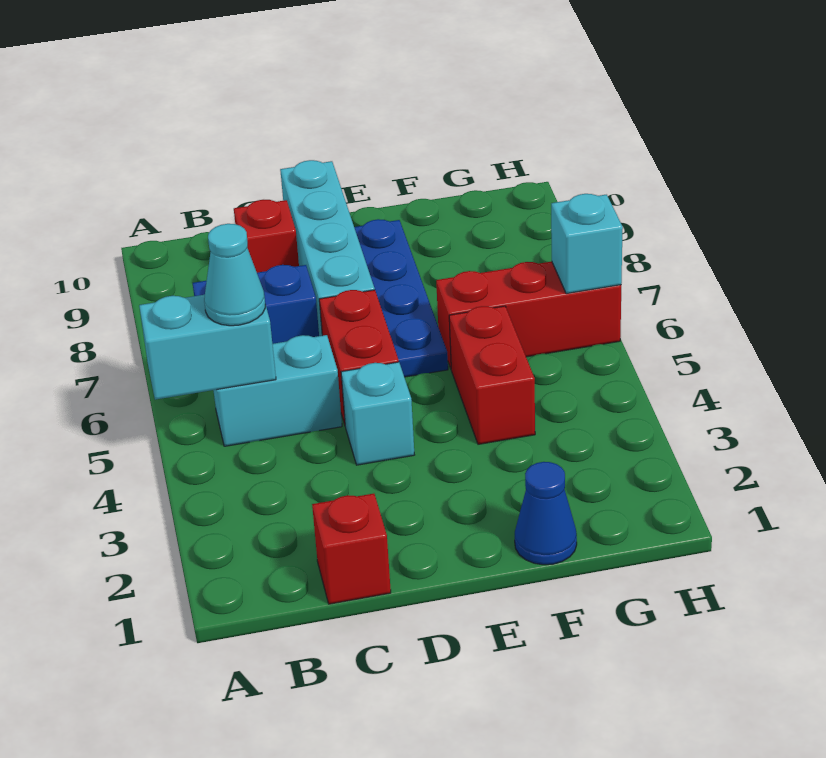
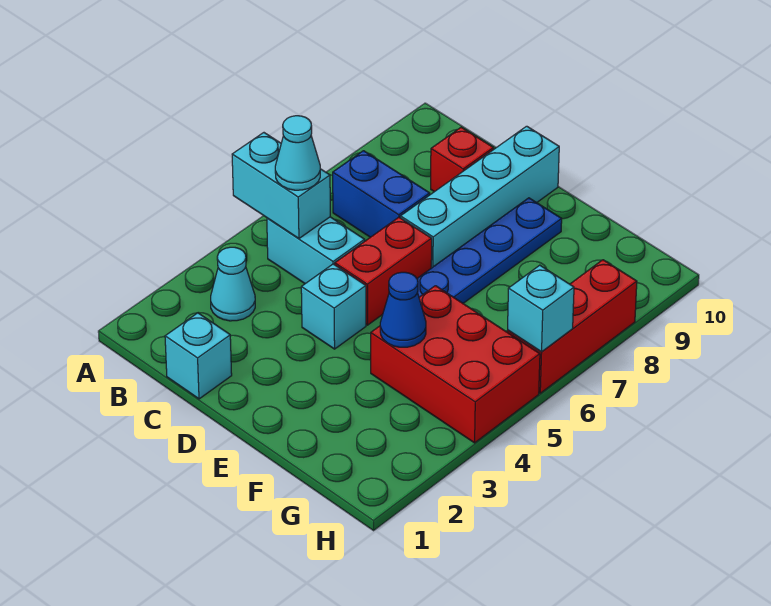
none -> cyan cone B3 level 1
red brick C1 level 1 -> cyan brick C1 level 1
blue cone F1 level 1 -> blue cone F4 level 2
red brick F4:F5 level 1 -> red brick F4:H5 level 1
red brick F6:H6 level 1 -> red brick H6:H8 level 1

